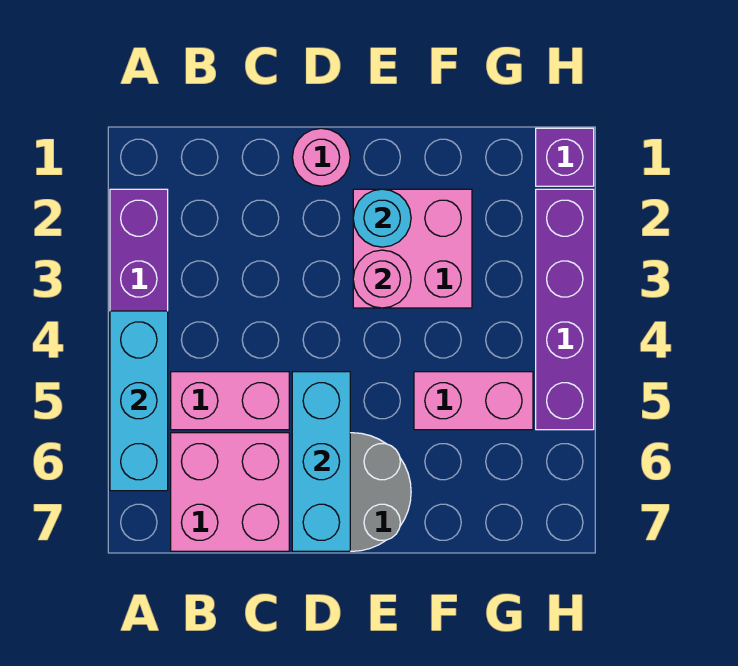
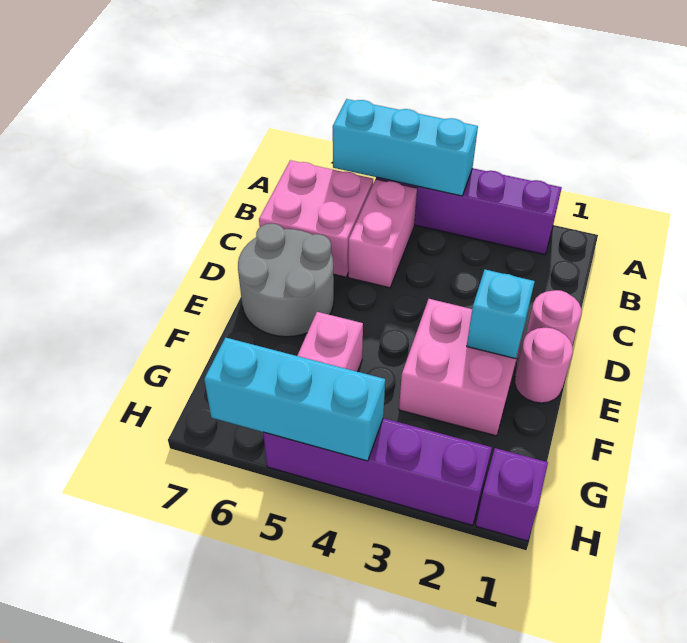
cyan brick D5:D7 level 2 -> cyan brick H4:H6 level 2
cyan round brick E2 level 2 -> cyan brick E2 level 2
pink round brick E3 level 2 -> pink round brick E1 level 1

